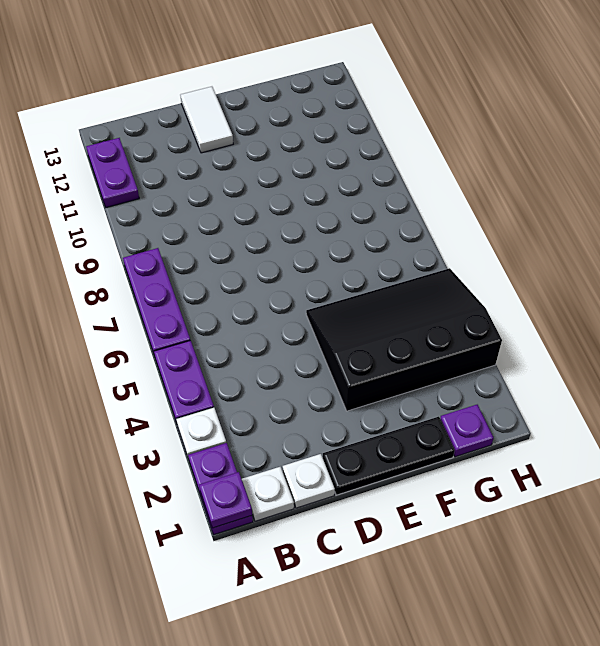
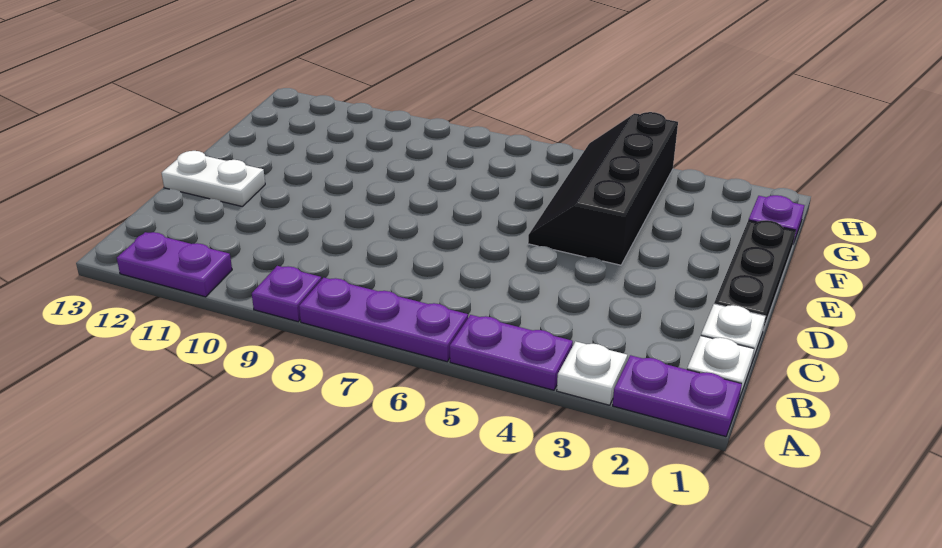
purple plate A1 level 2 -> purple plate A9 level 1
white tile D12:D13 level 1 -> white plate D12:D13 level 1
black slope E3:H5 level 1 top 3 -> black slope E4:H5 level 1 top 4

